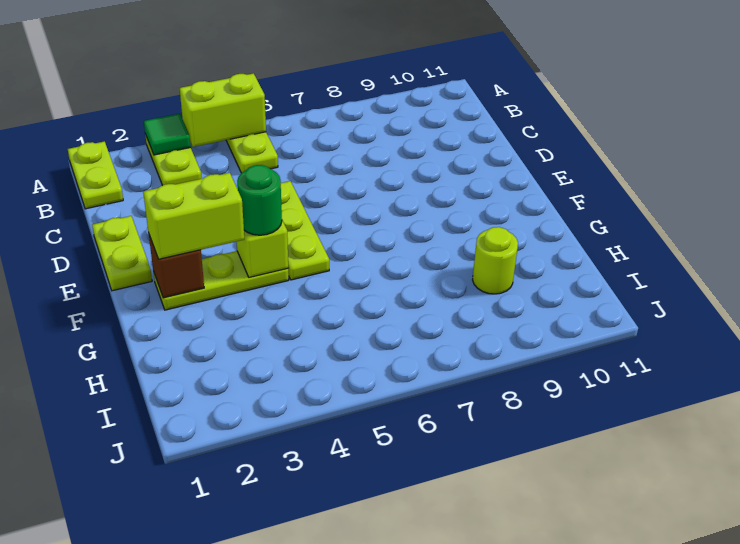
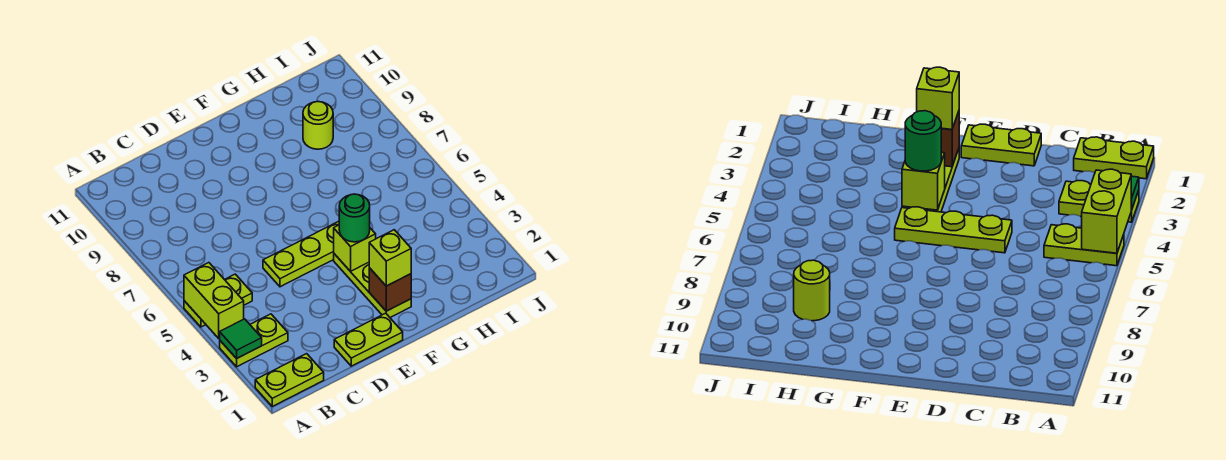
lime brick F2:F3 level 3 -> lime brick F2 level 3

